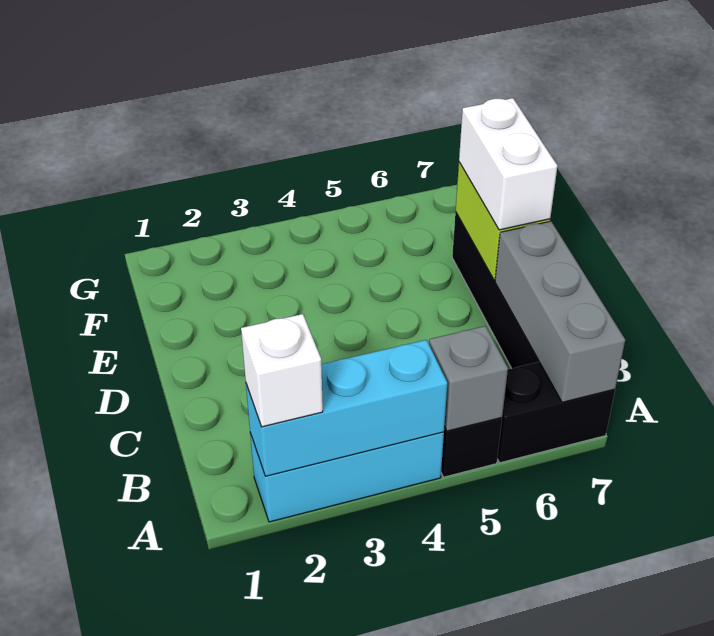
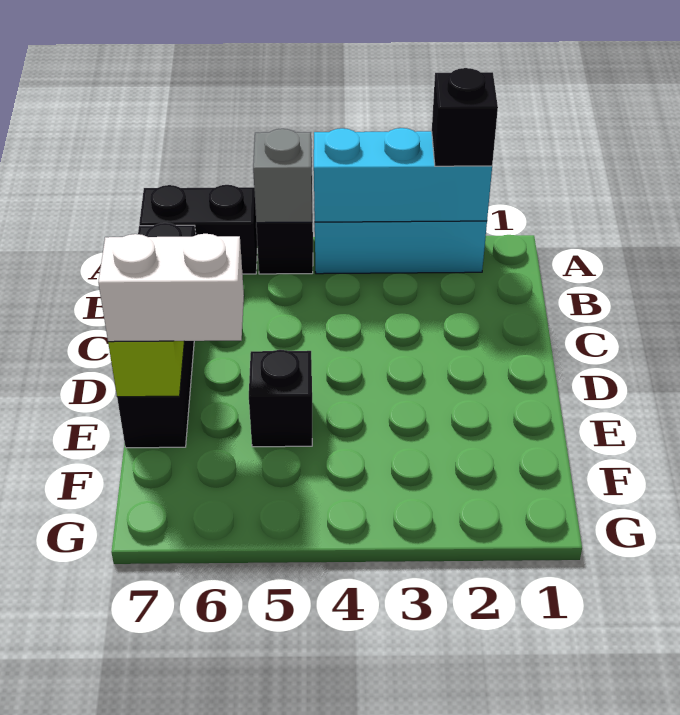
white brick A2 level 3 -> black brick A2 level 3
grey brick A7:C7 level 2 -> none
white brick D7:E7 level 3 -> white brick E6:E7 level 3
none -> black brick E5 level 1

